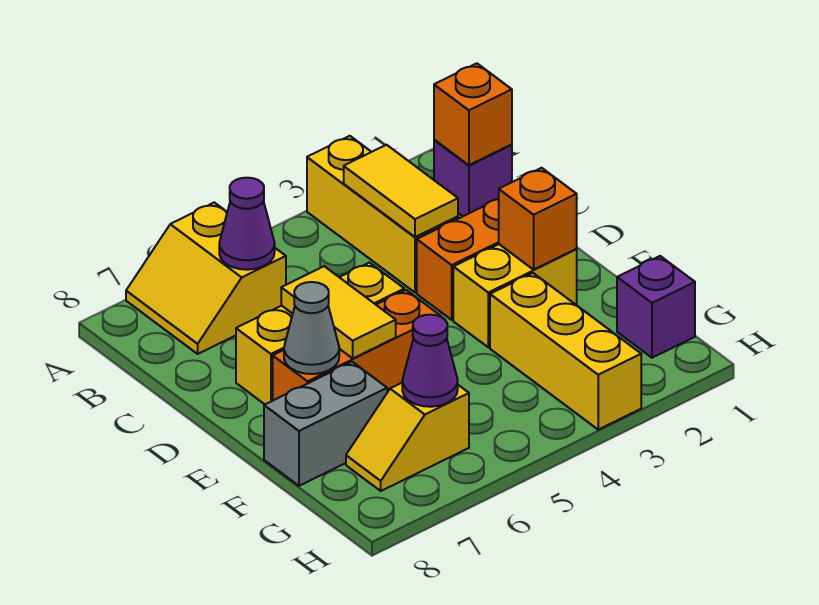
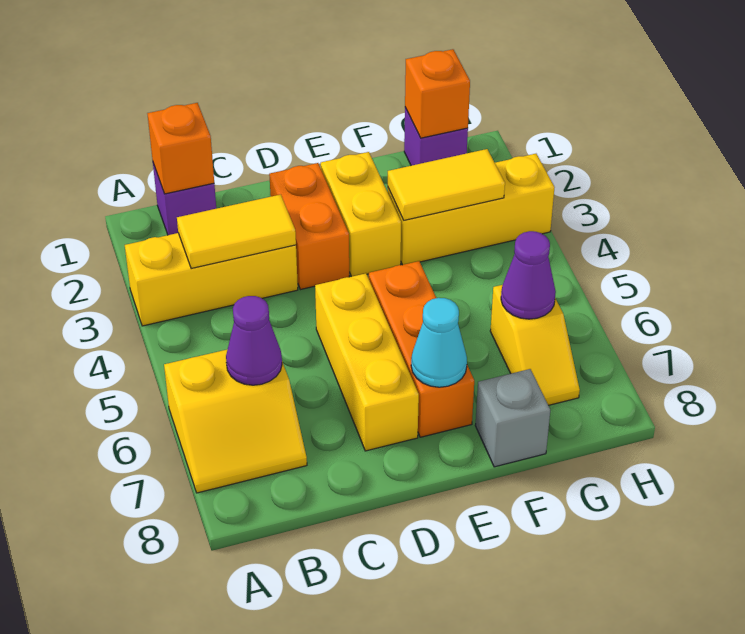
yellow tile D6:E6 level 2 -> yellow tile F3:G3 level 2
orange brick E2 level 2 -> orange brick G1 level 2
grey cone E7 level 2 -> cyan cone E7 level 2
grey brick F7:F8 level 1 -> grey brick F8 level 1

